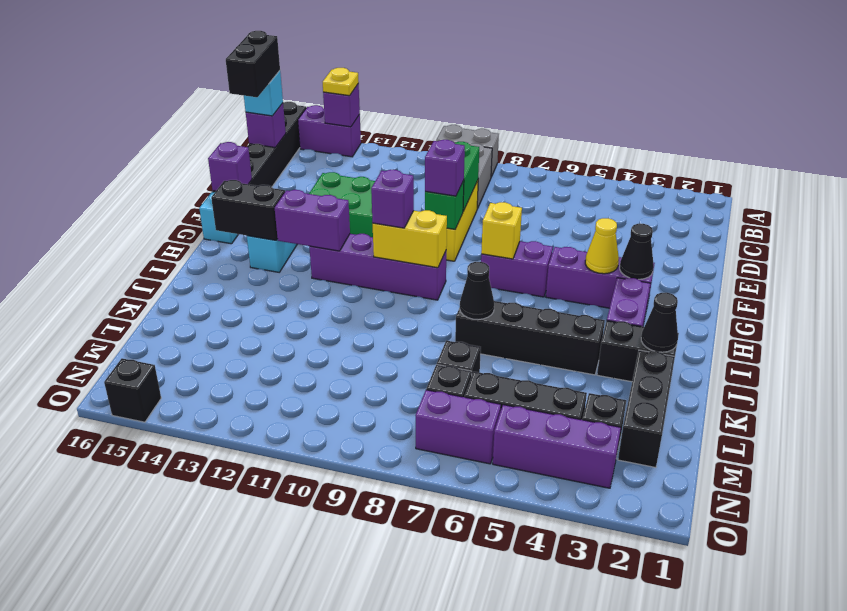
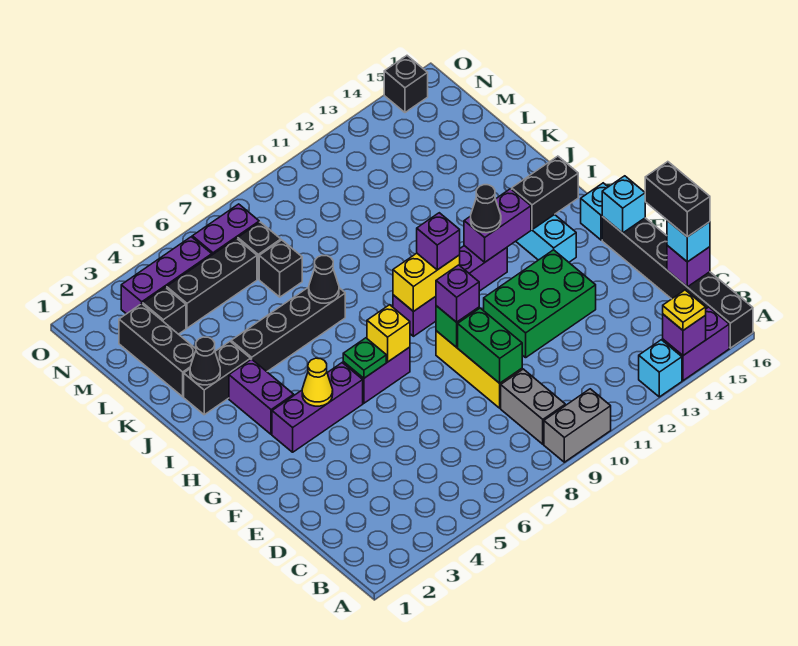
none -> cyan brick A13 level 1
purple brick F16 level 2 -> cyan brick F16 level 2
black cone G3 level 2 -> black cone H12 level 3
none -> green plate G6 level 2

